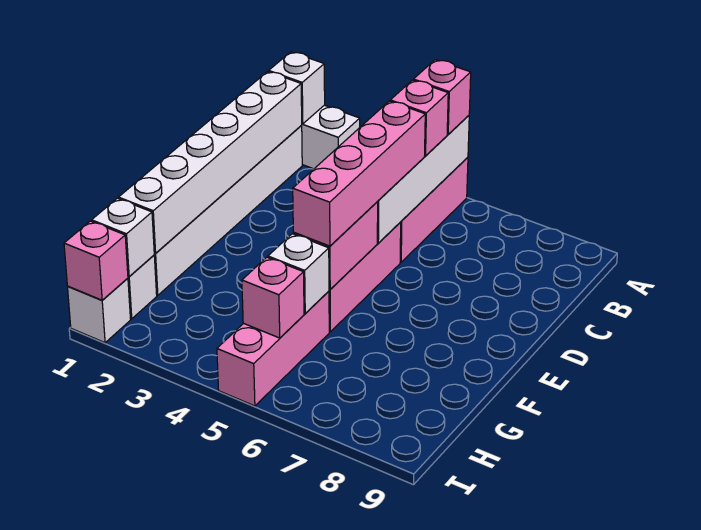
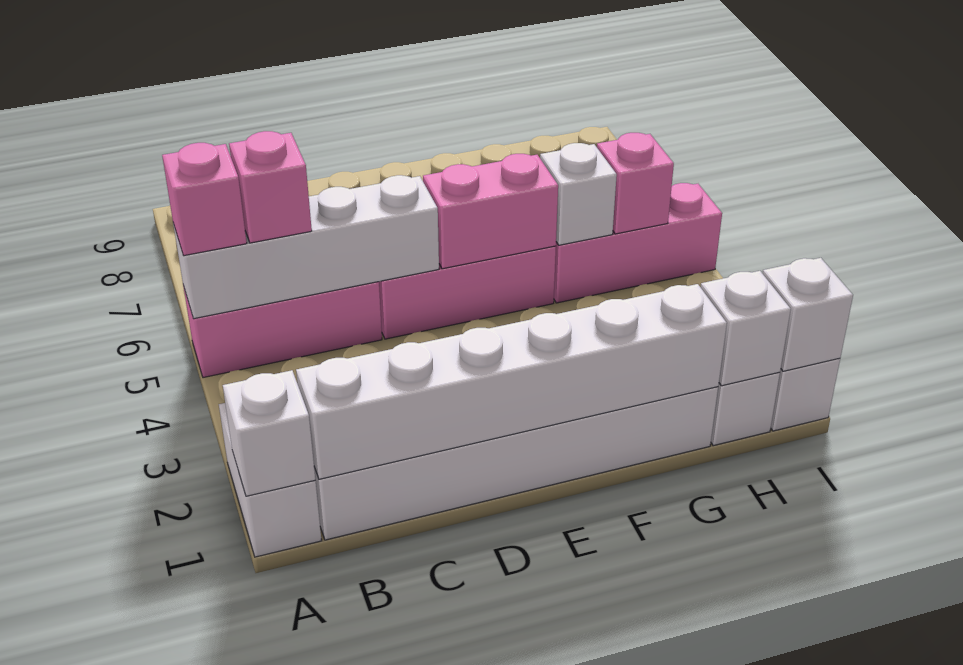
pink brick C5:F5 level 3 -> none
pink brick I1 level 2 -> white brick I1 level 2

